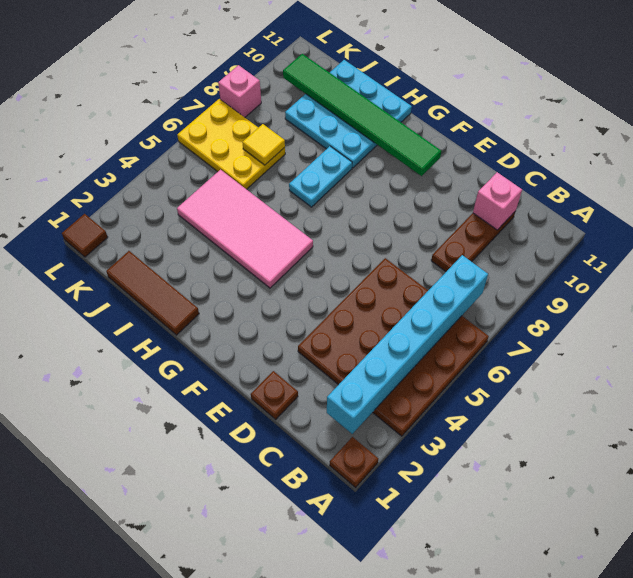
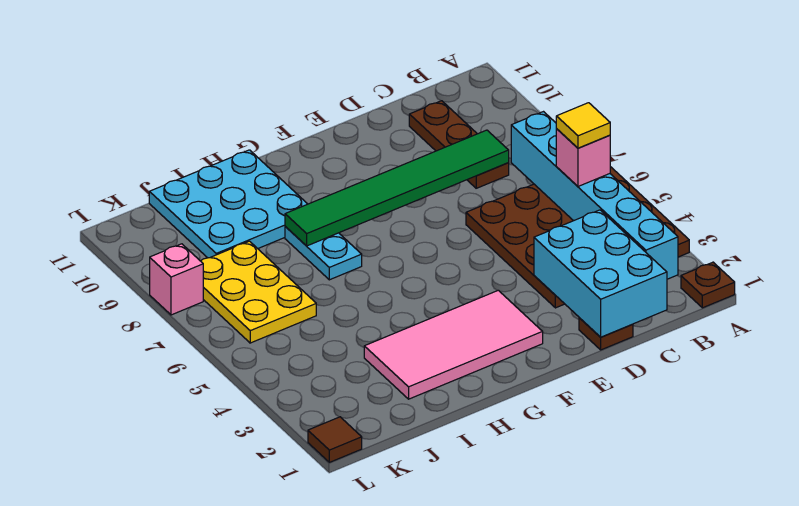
none -> cyan brick C1:D3 level 2
pink brick C10 level 2 -> pink brick B5 level 3
green tile F10:K10 level 2 -> green tile C8:H8 level 2
pink tile G4:J5 level 1 -> pink tile F2:I3 level 1
brown tile H1:J1 level 1 -> none
yellow plate J6:L7 level 1 -> yellow plate J6:K8 level 1
yellow tile J7 level 2 -> yellow tile B5 level 4

